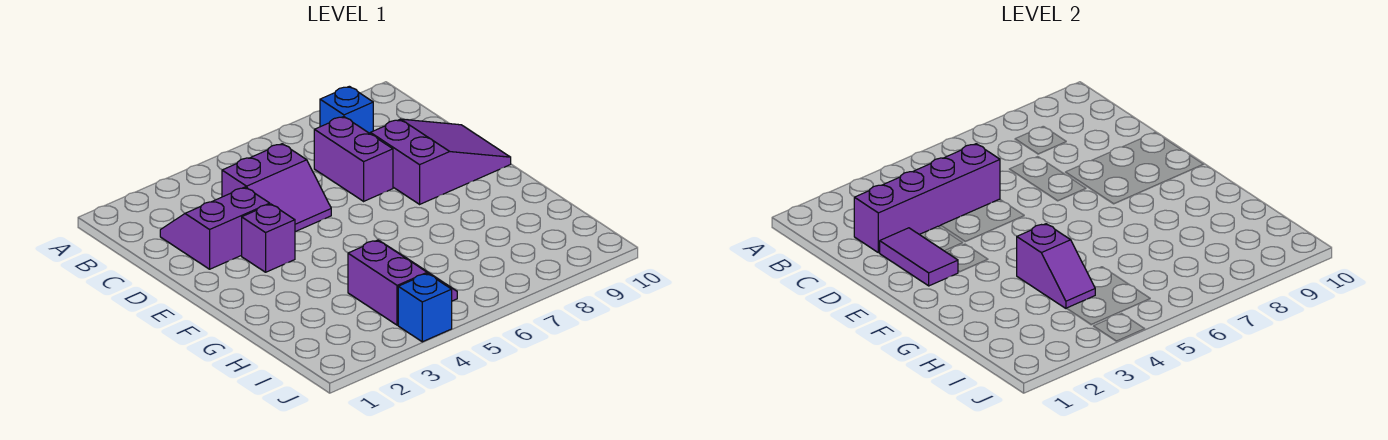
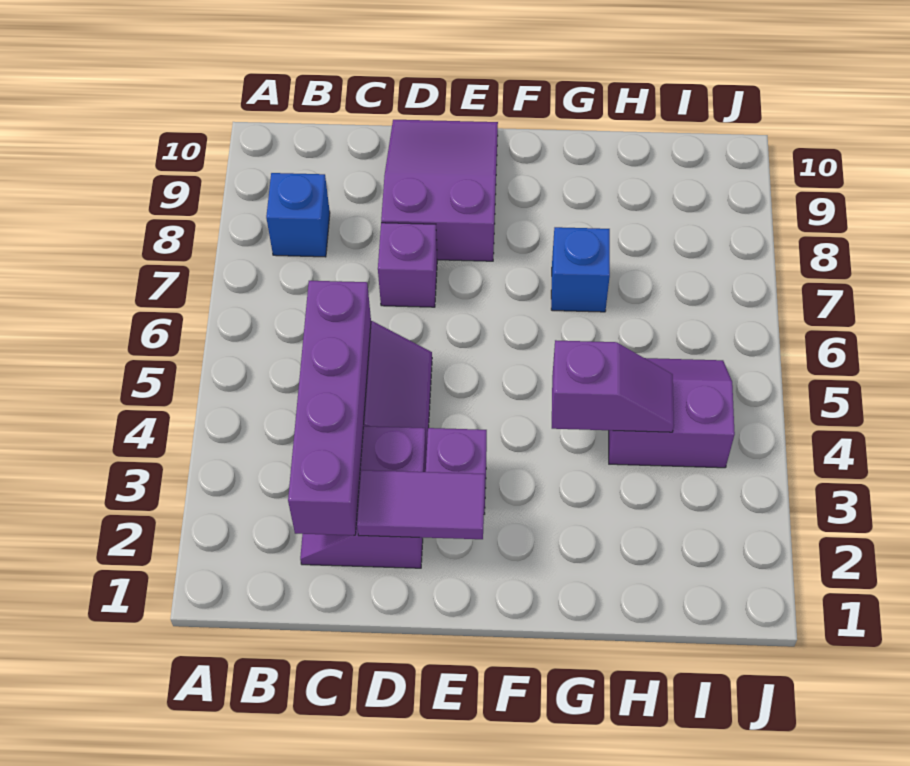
purple brick C7:D7 level 1 -> purple brick D7 level 1
blue brick J4 level 1 -> blue brick G7 level 1

